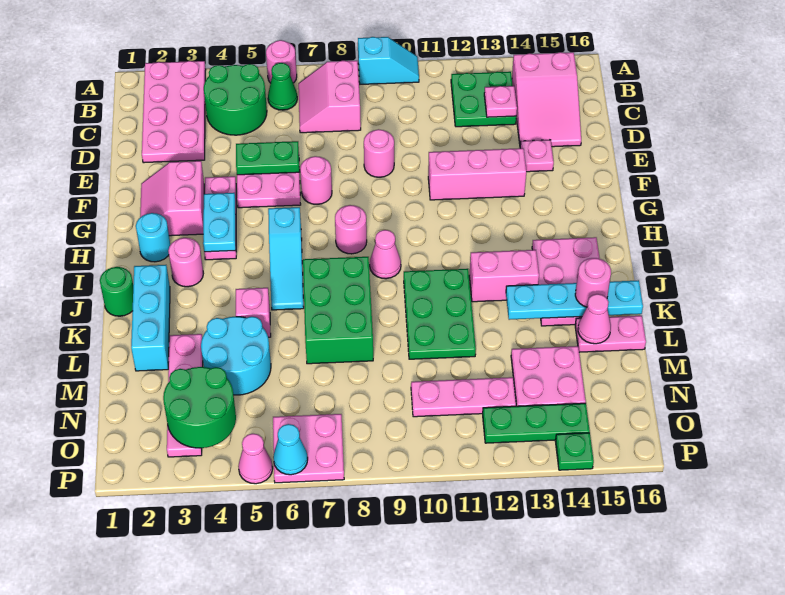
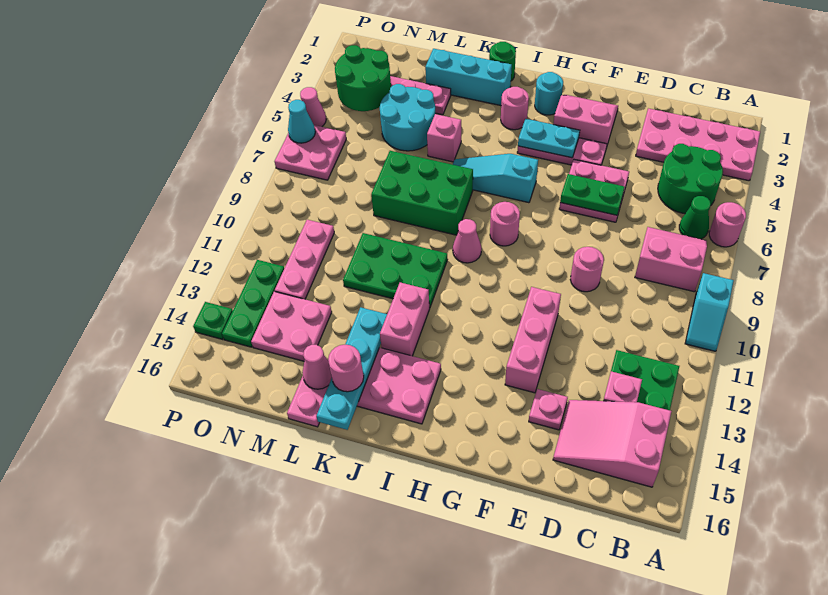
green plate E5:E6 level 2 -> green plate E6:F6 level 2
pink round brick F7 level 1 -> none

